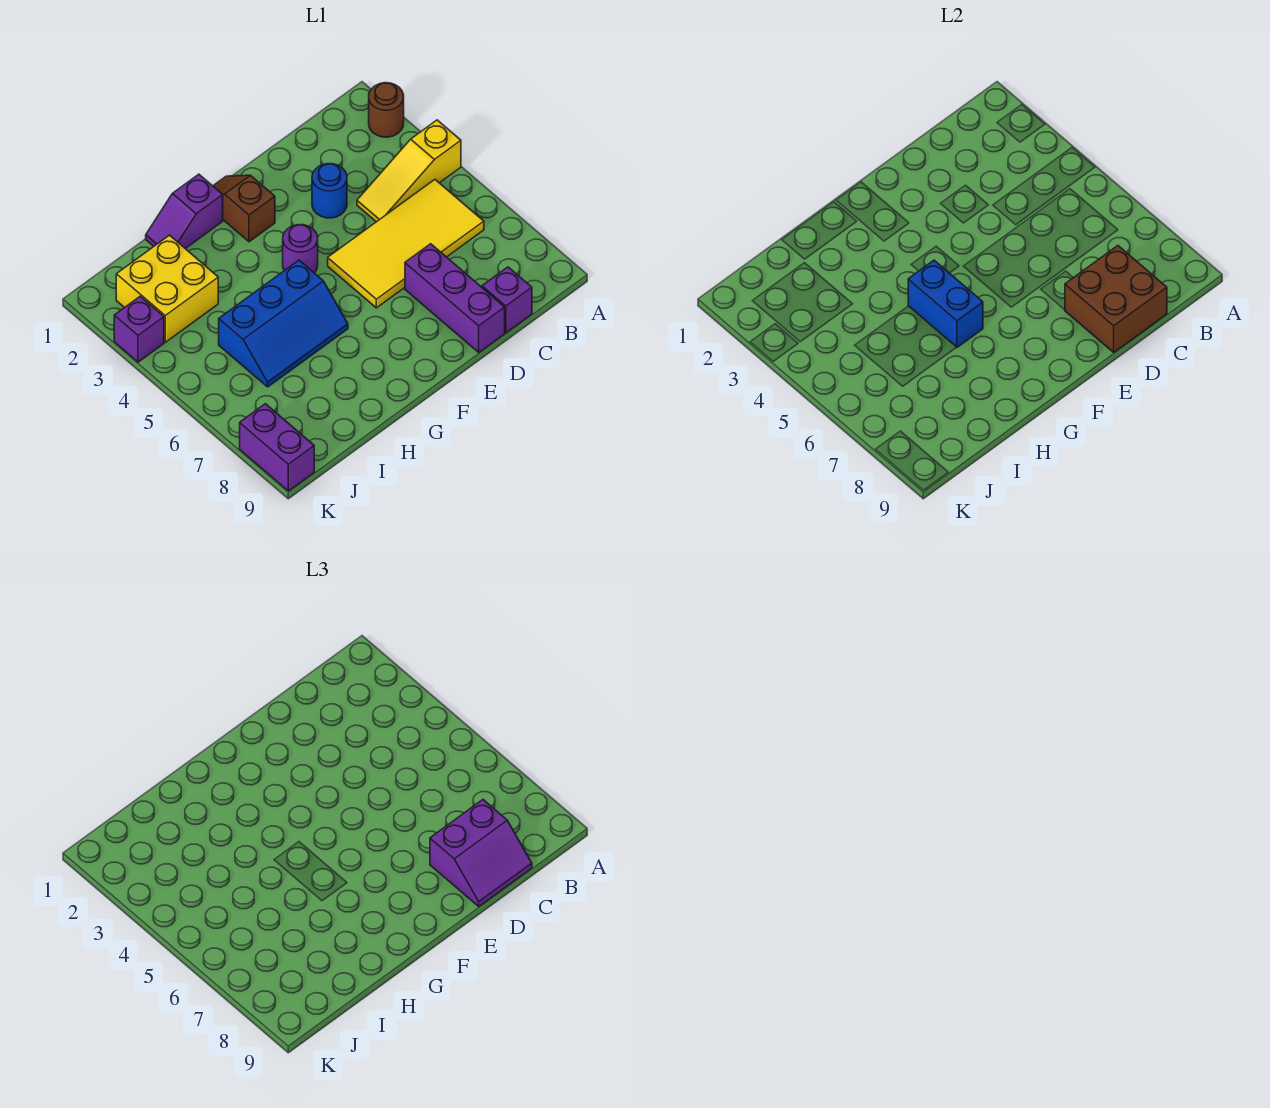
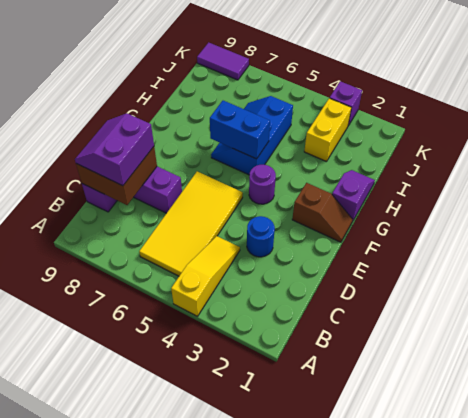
brown round brick A2 level 1 -> none
yellow brick I2:J3 level 1 -> yellow brick I3:J3 level 1
purple brick K8:K9 level 1 -> purple tile K8:K9 level 1

